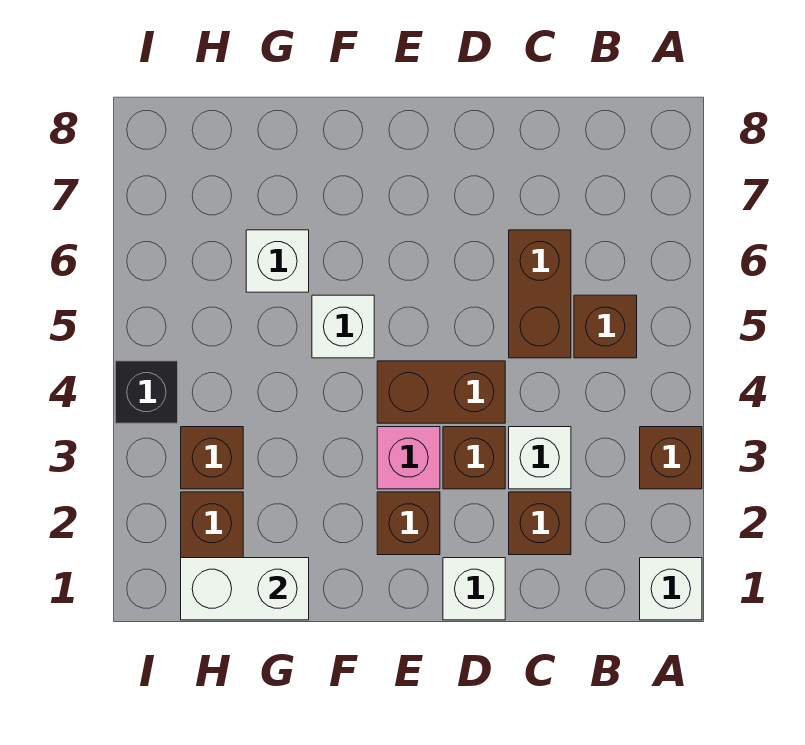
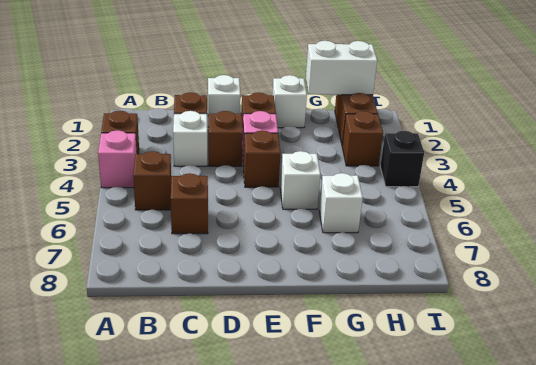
white brick A1 level 1 -> white brick F1 level 1
none -> pink brick A4 level 1
brown brick C5:C6 level 1 -> brown brick C6 level 1
brown brick D4:E4 level 1 -> brown brick E4 level 1

